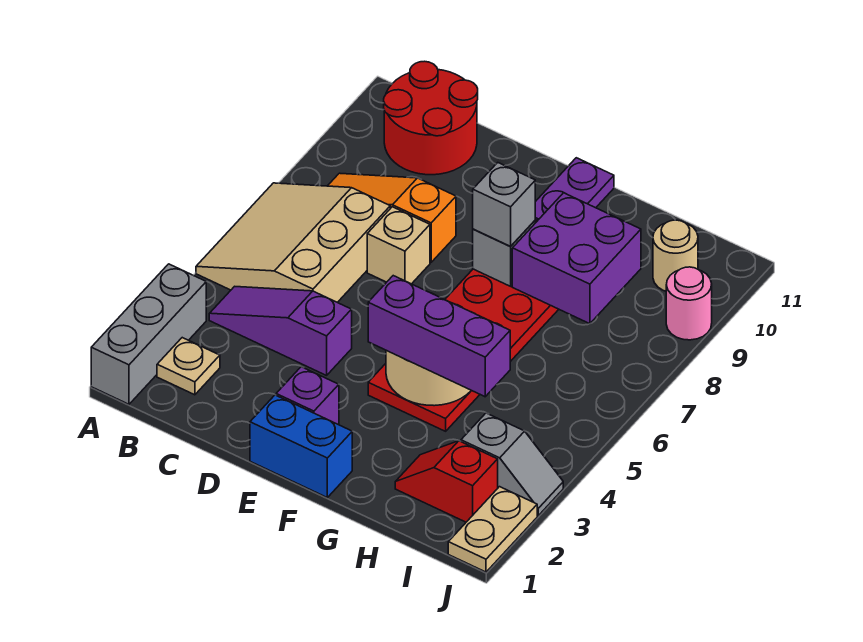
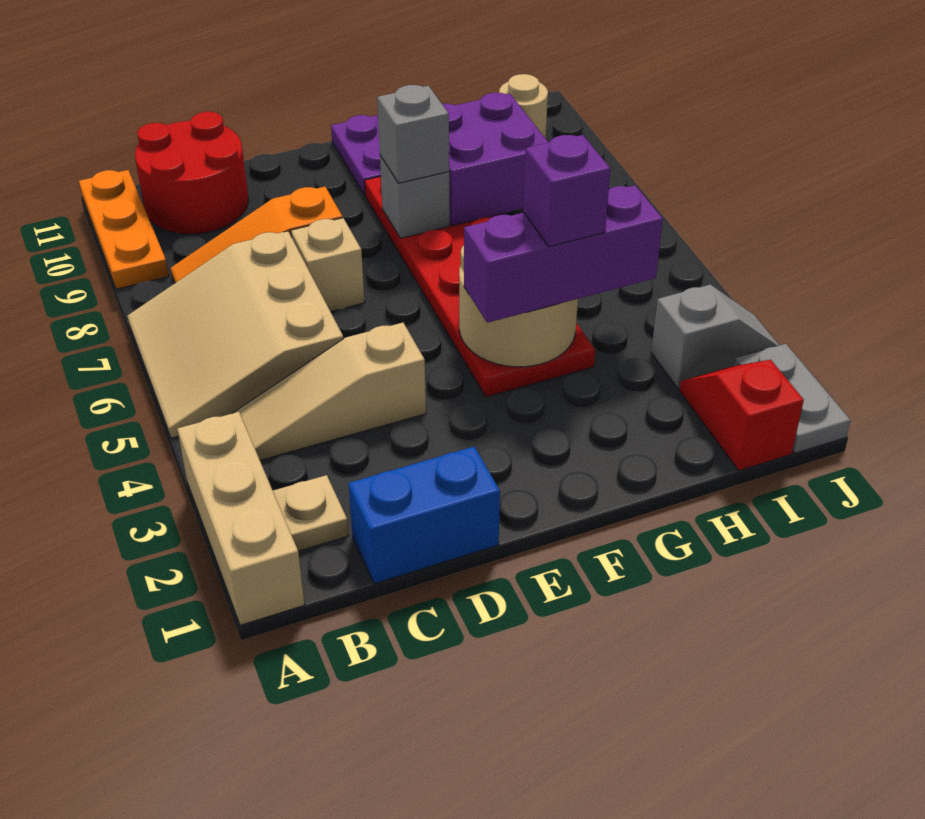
grey brick A1:A3 level 1 -> tan brick A1:A3 level 1
none -> orange plate A9:A11 level 1
purple slope B4:D4 level 1 top D -> tan slope B4:D4 level 1 top D
blue brick E1:F1 level 1 -> blue brick C1:D1 level 1
purple brick E2 level 1 -> purple brick G4 level 4
red slope H2:I2 level 1 top I -> red slope I1:I2 level 1 top 1
tan plate J1:J2 level 1 -> grey plate J1:J2 level 1
pink round brick J9 level 1 -> none

